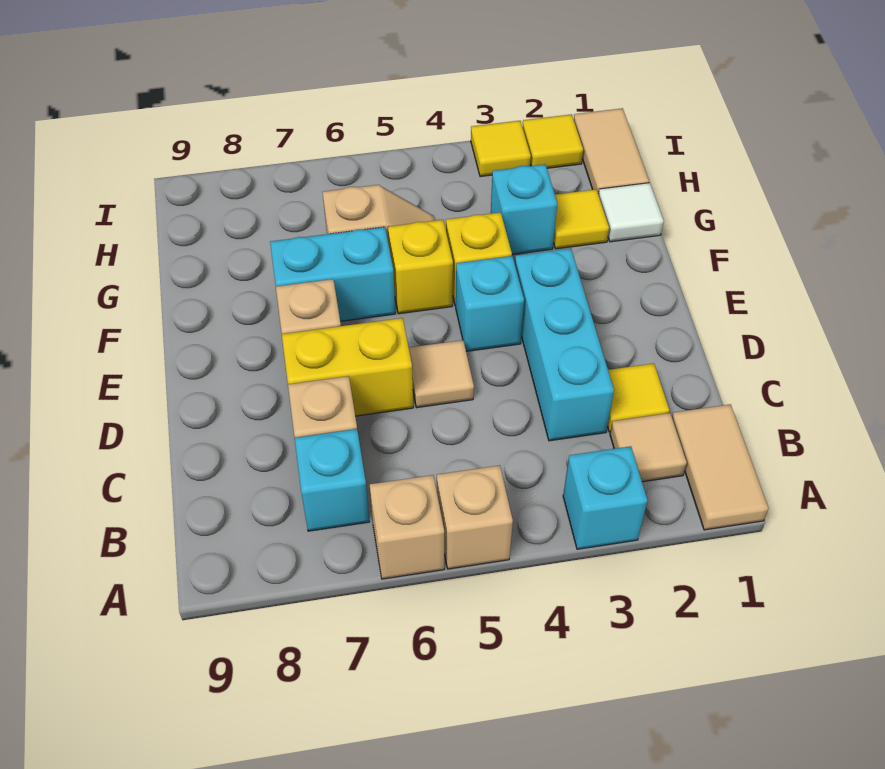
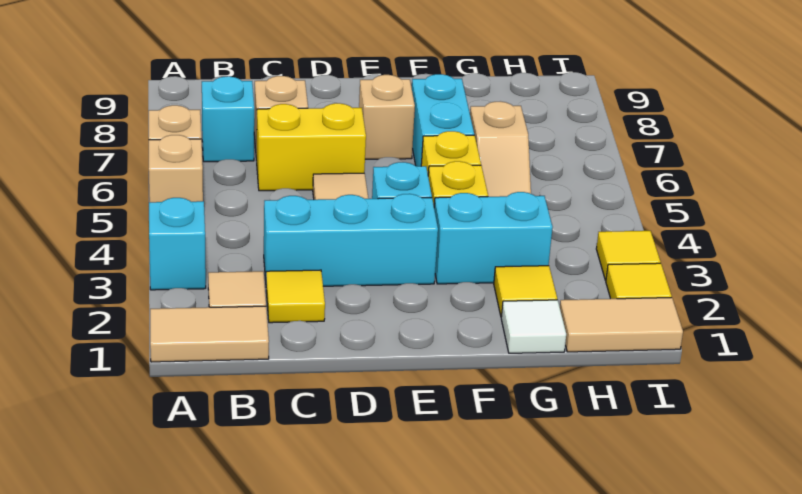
yellow brick D6:D7 level 1 -> yellow brick C6:D6 level 1
cyan brick G3 level 1 -> cyan brick F3:G3 level 1

